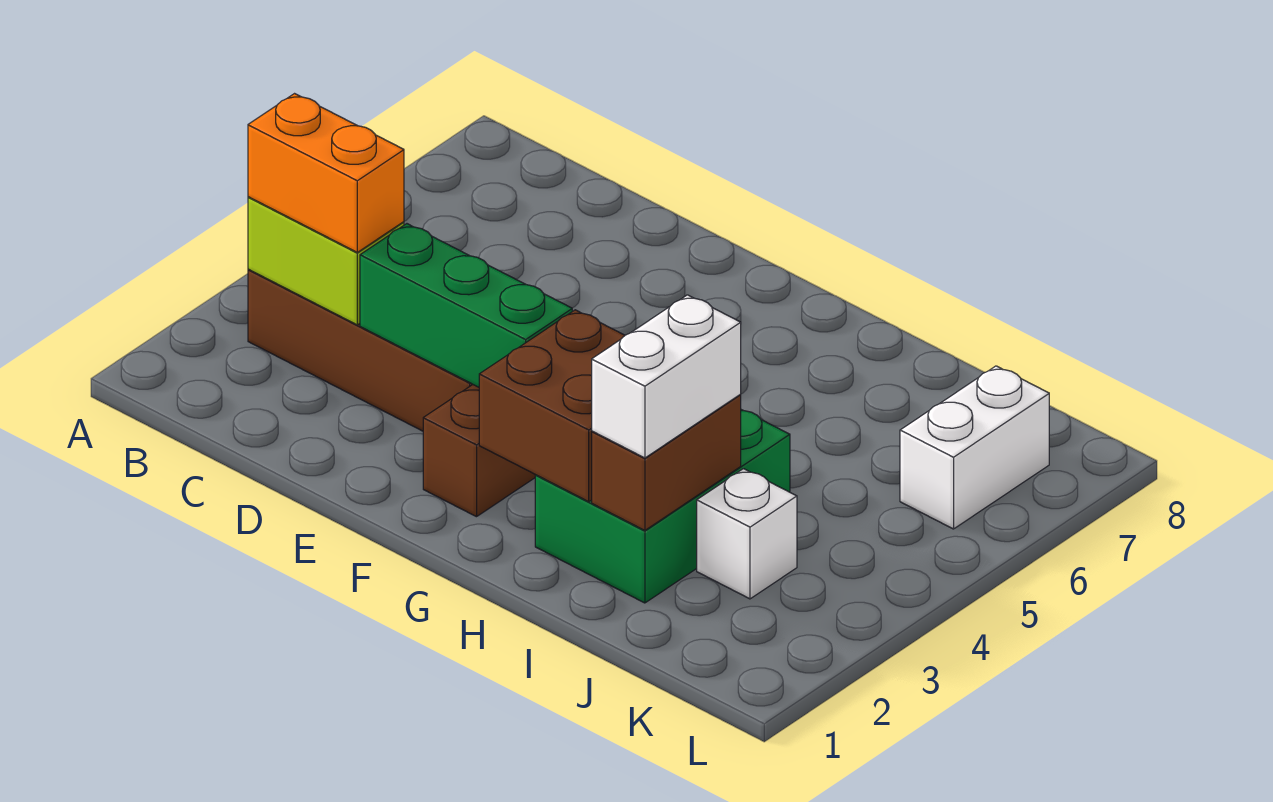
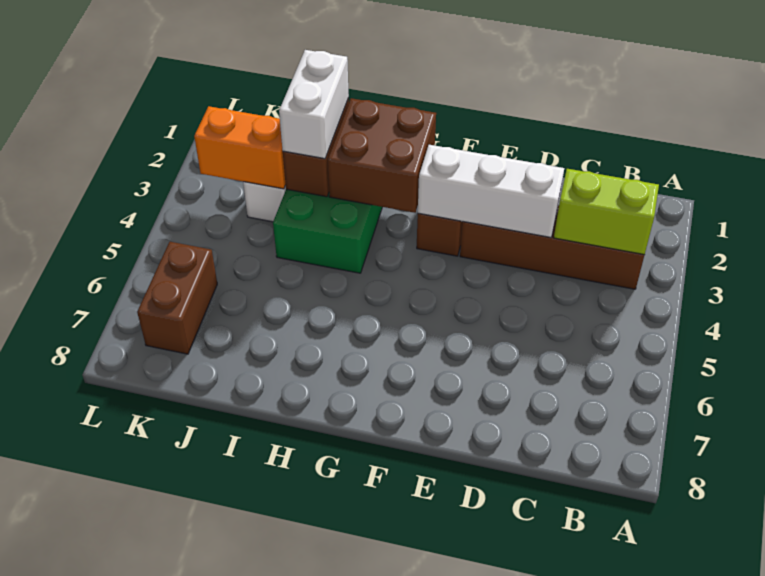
orange brick B3:C3 level 3 -> orange brick J3:K3 level 2
green brick D3:F3 level 2 -> white brick D3:F3 level 2
white brick K6:K7 level 1 -> brown brick K6:K7 level 1

